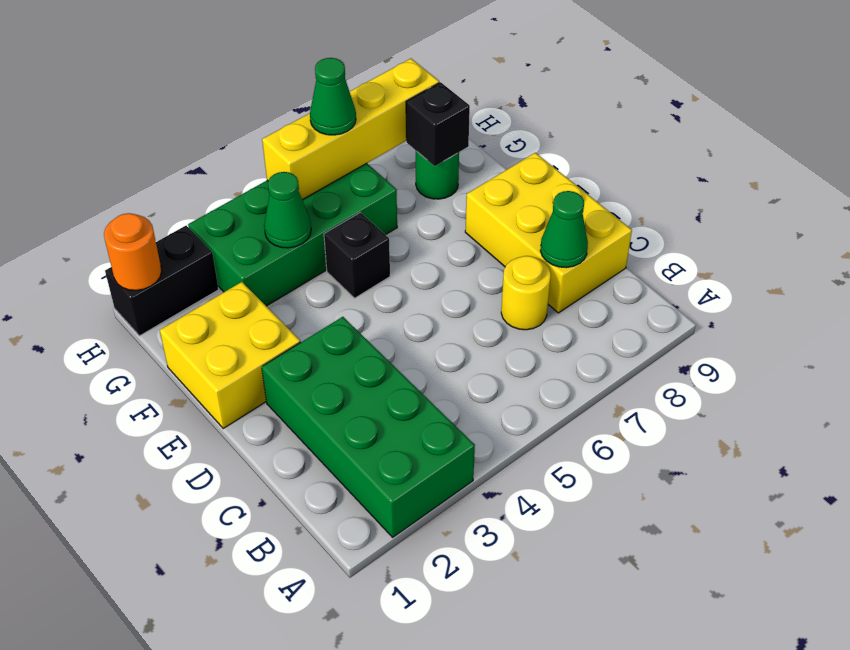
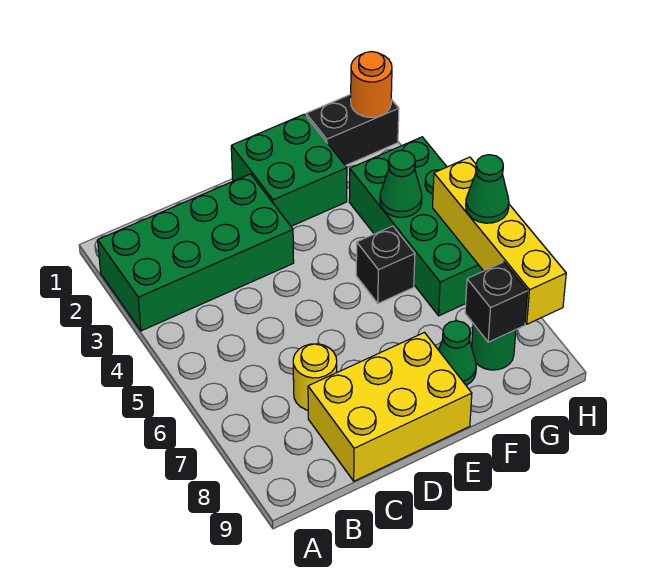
green cone C8 level 2 -> green cone F8 level 1
yellow brick E1:F2 level 1 -> green brick E1:F2 level 1
black brick H1:H2 level 1 -> black brick G1:H1 level 1

